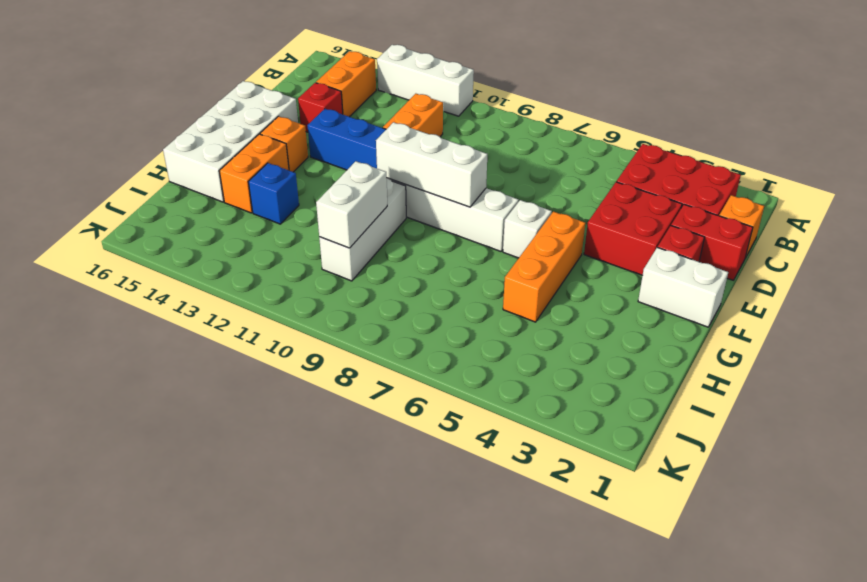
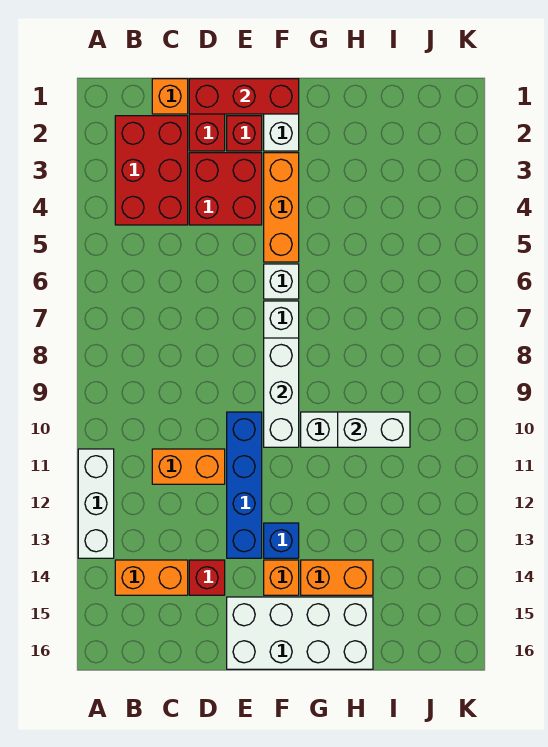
none -> red brick D1:F1 level 2
orange brick F5:H5 level 1 -> orange brick F3:F5 level 1
blue brick H13 level 1 -> blue brick F13 level 1

